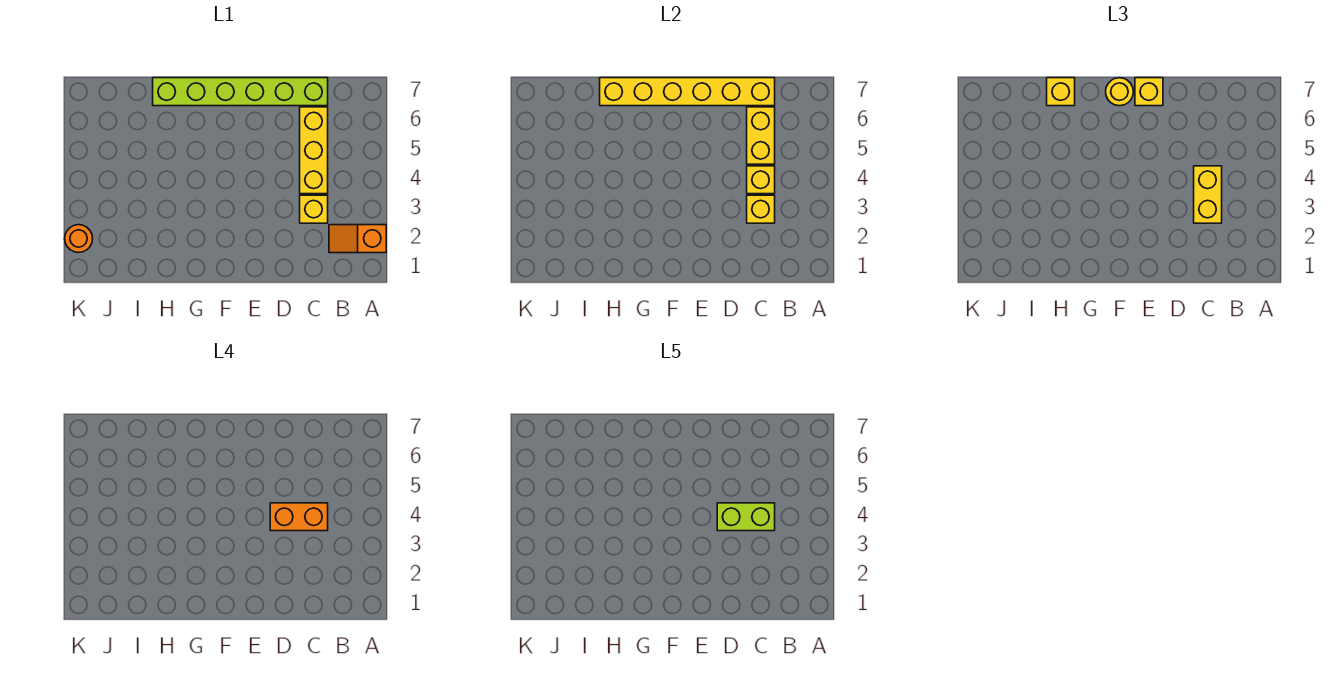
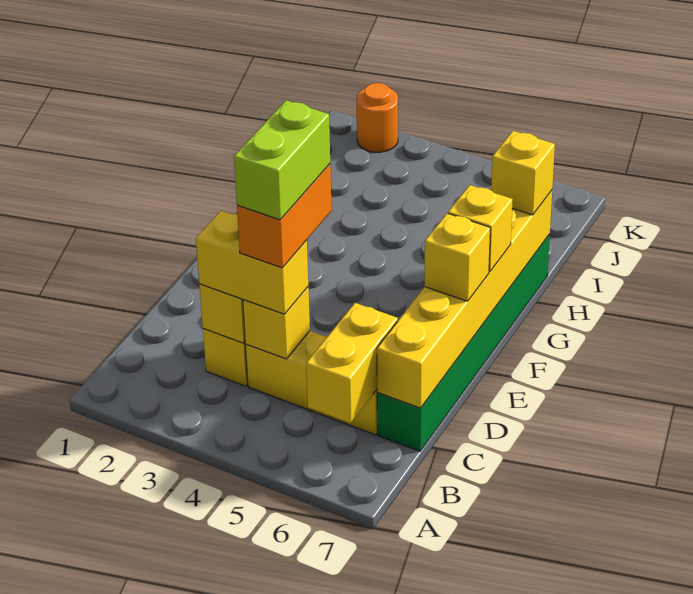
orange slope A2:B2 level 1 top A -> none
yellow brick C5:C6 level 2 -> yellow brick B6:C6 level 2
lime brick C7:H7 level 1 -> green brick C7:H7 level 1
yellow round brick F7 level 3 -> yellow brick F7 level 3

